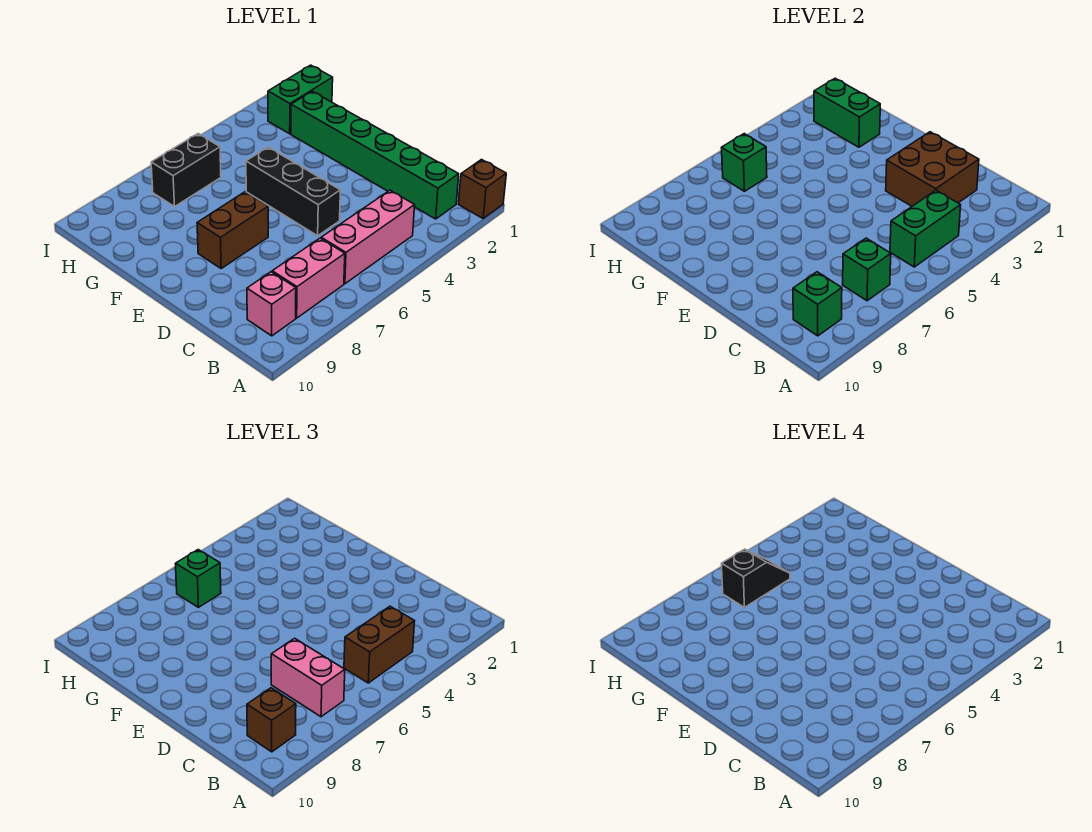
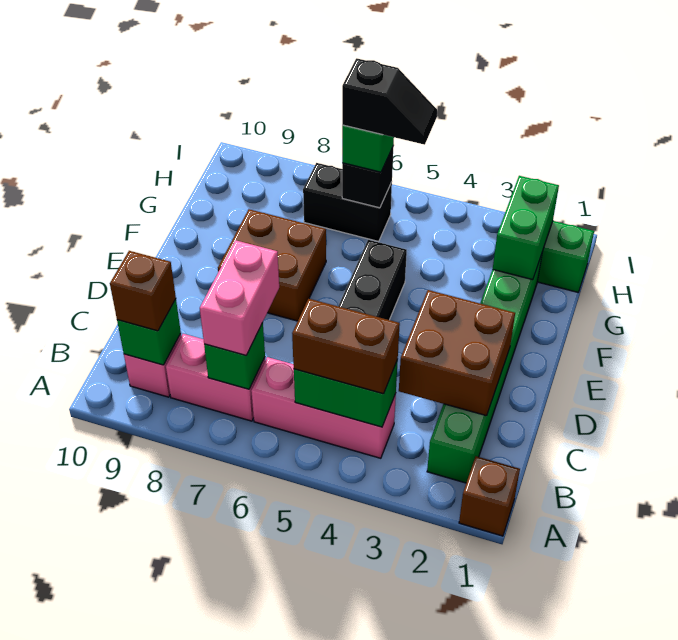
brown brick E7:E8 level 1 -> brown brick E7:F8 level 1
green brick H6 level 2 -> black brick H6 level 2

